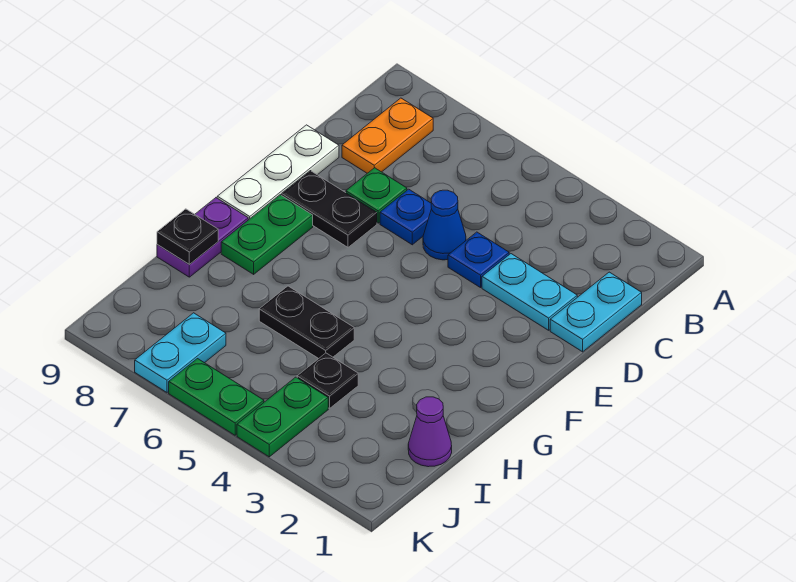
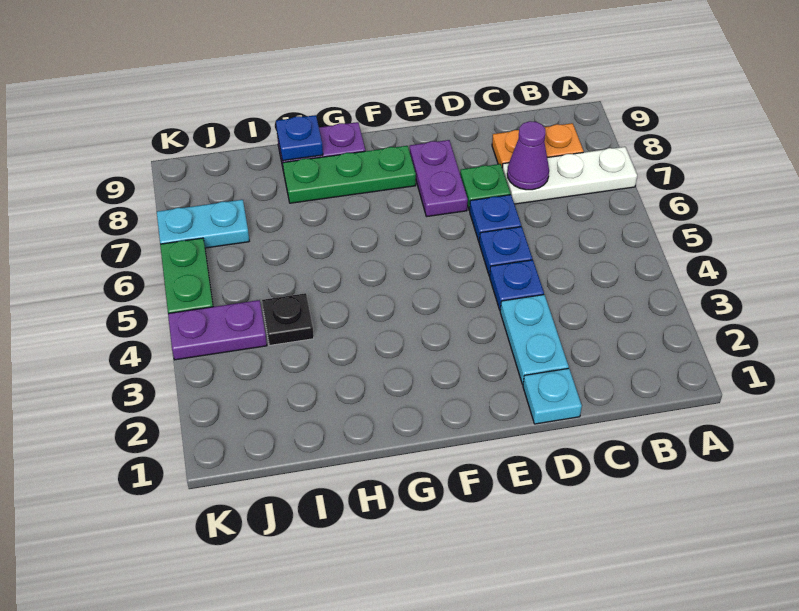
cyan plate C1:D1 level 1 -> cyan plate D1 level 1
blue cone D5 level 1 -> blue plate D5 level 1
white plate D9:F9 level 1 -> white plate A7:C7 level 1
black plate E7:E8 level 1 -> purple plate E7:E8 level 1
green plate F8:G8 level 1 -> green plate F8:H8 level 1
black plate H5:H6 level 1 -> none
black plate H9 level 2 -> blue plate H9 level 2
purple cone I1 level 1 -> purple cone C7 level 2
green plate J4:K4 level 1 -> purple plate J4:K4 level 1

